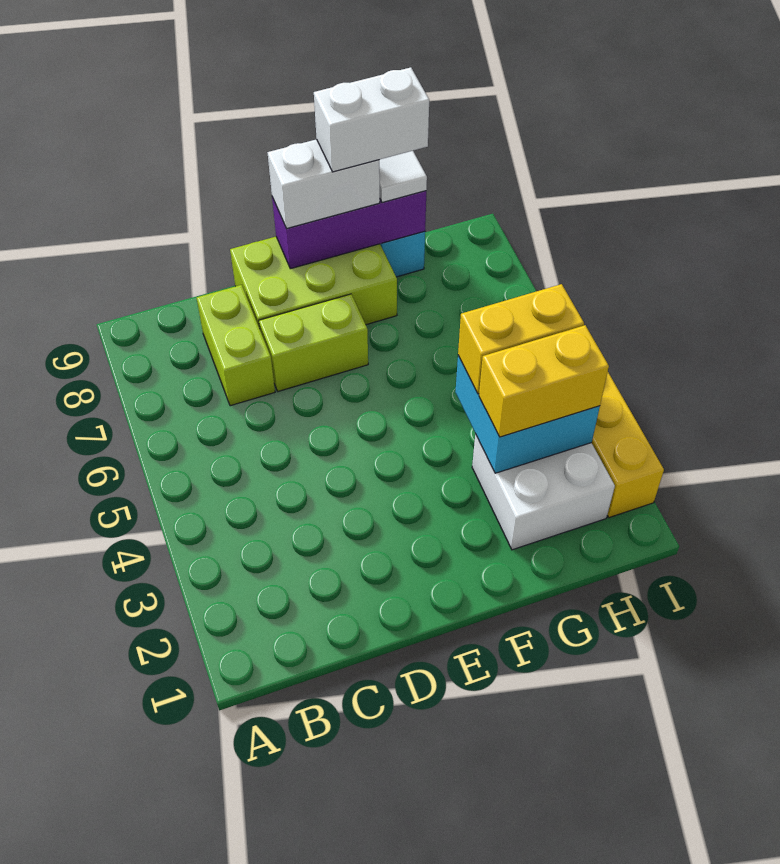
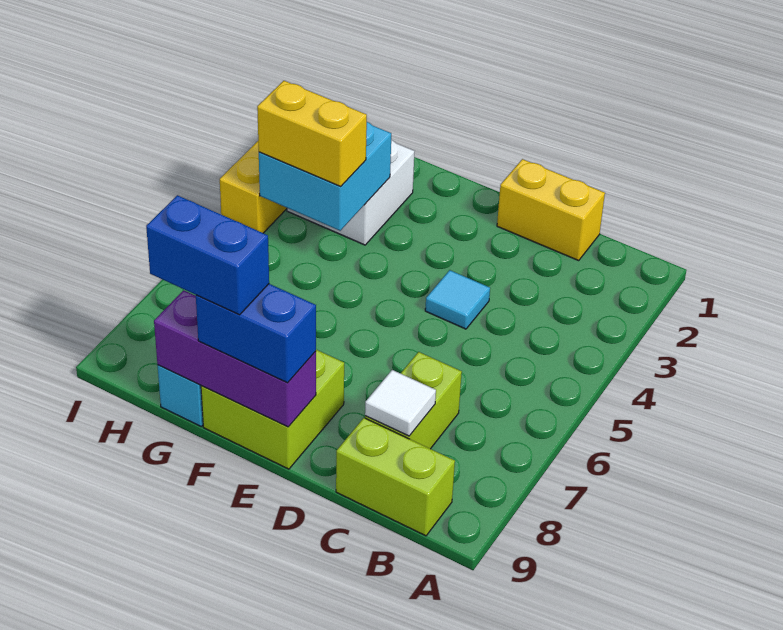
none -> cyan tile D4 level 1
lime brick D7:E7 level 1 -> lime brick B9:C9 level 1
lime brick D8:F9 level 1 -> lime brick E8:F9 level 1
white brick E9:F9 level 3 -> blue brick E9:F9 level 3
white brick F9:G9 level 4 -> blue brick F9:G9 level 4
yellow brick G3:H3 level 3 -> yellow brick C1:D1 level 1
white tile G9 level 3 -> white tile C8 level 2

